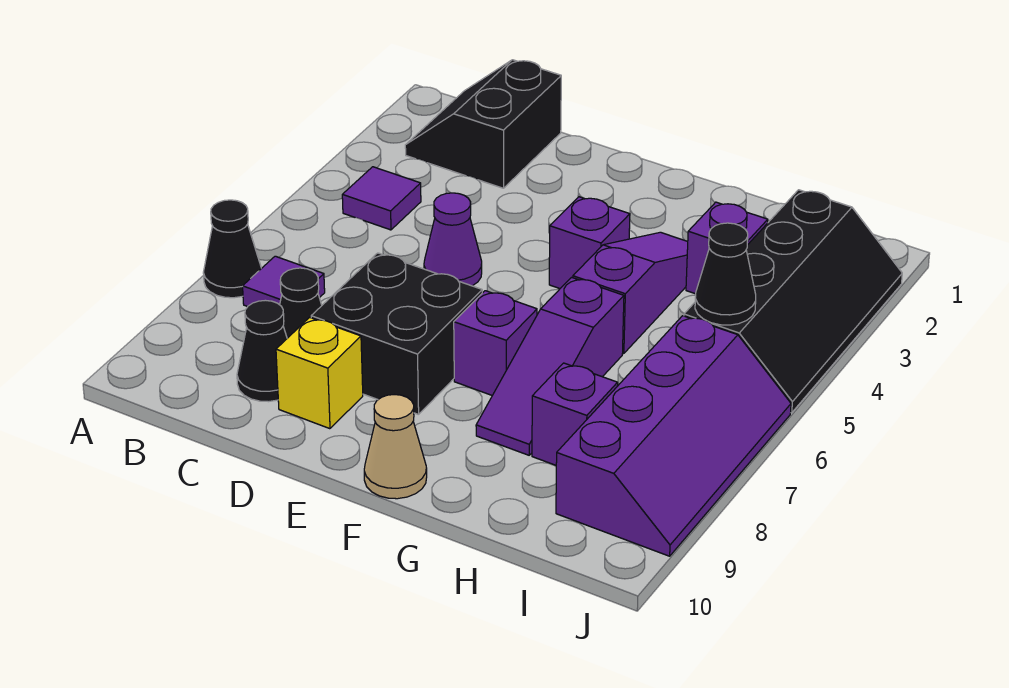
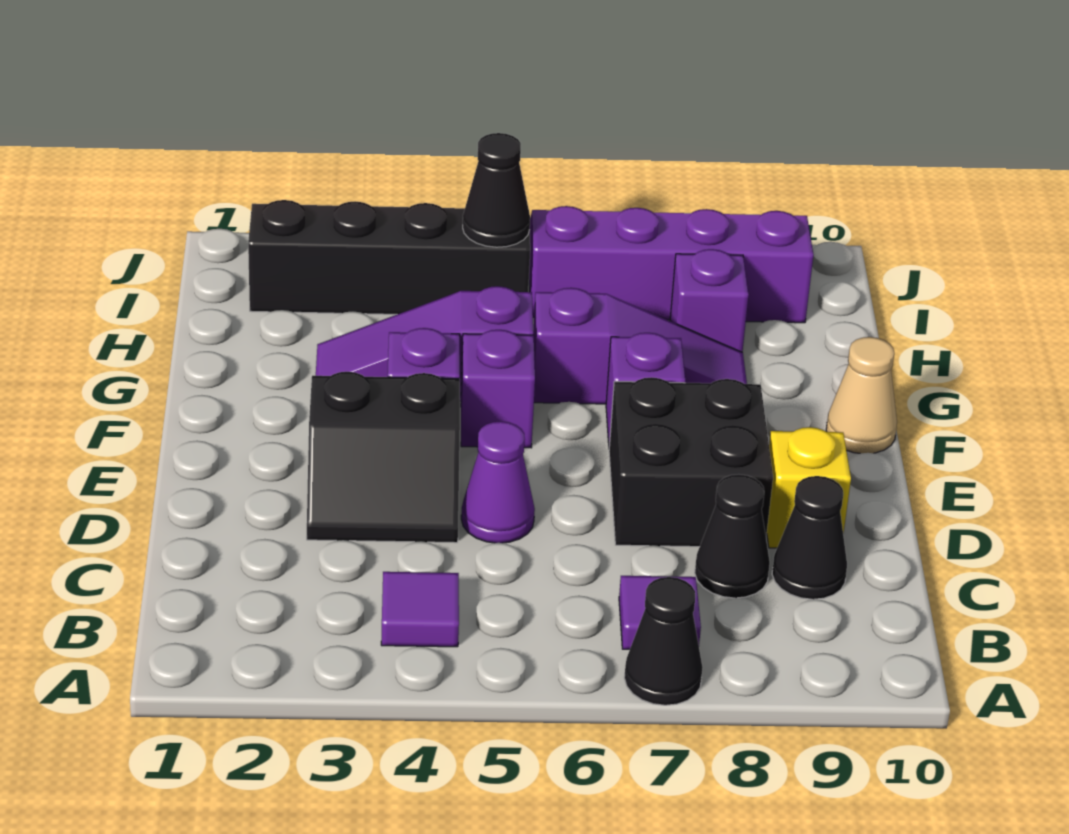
black slope B1:C2 level 1 top C -> black slope D3:E4 level 1 top E
purple brick H3 level 1 -> purple brick F5 level 1

